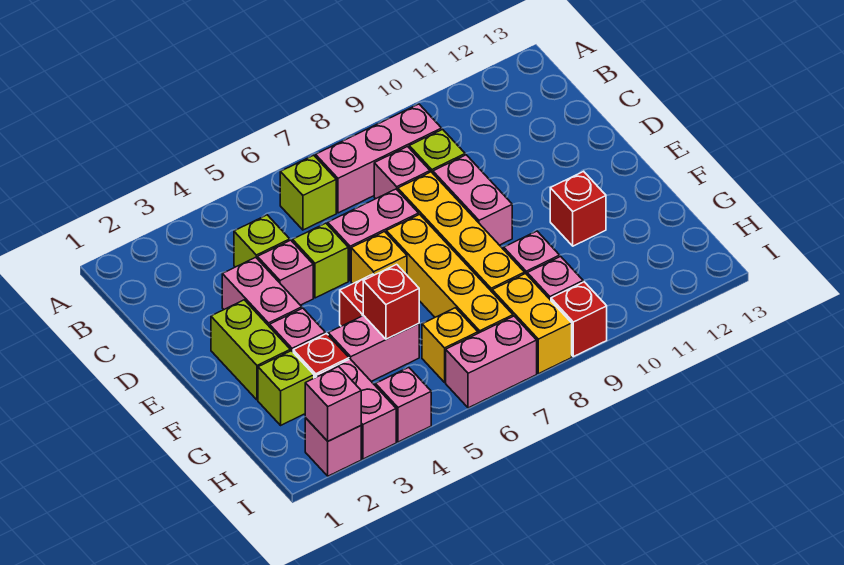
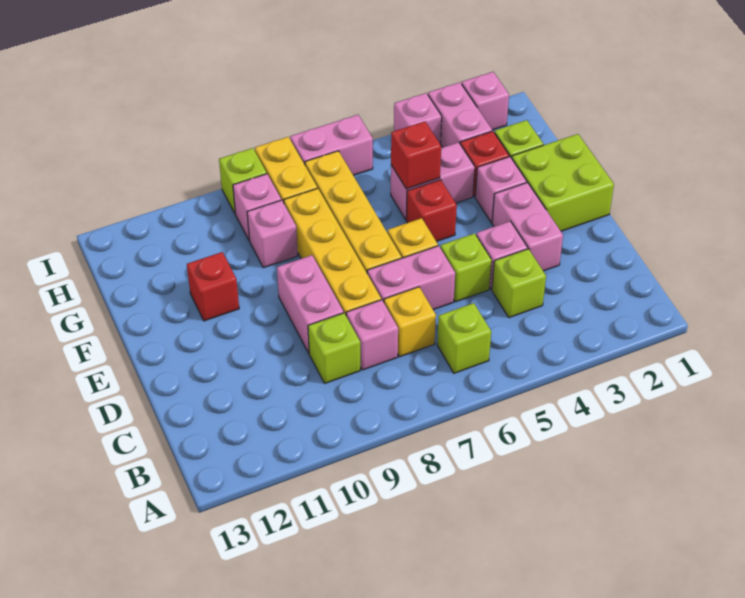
pink brick B7:B9 level 1 -> none
lime brick E2:F2 level 1 -> lime brick E1:F2 level 1
yellow brick H6 level 1 -> yellow brick C7 level 1
pink brick I2 level 2 -> none
red brick I9 level 1 -> lime brick I9 level 1

